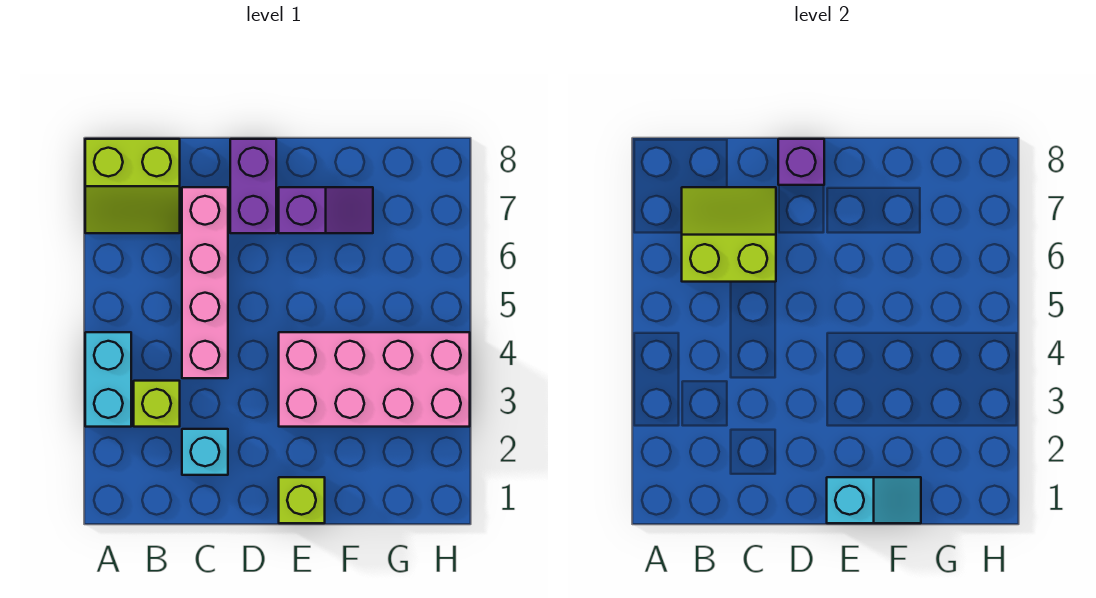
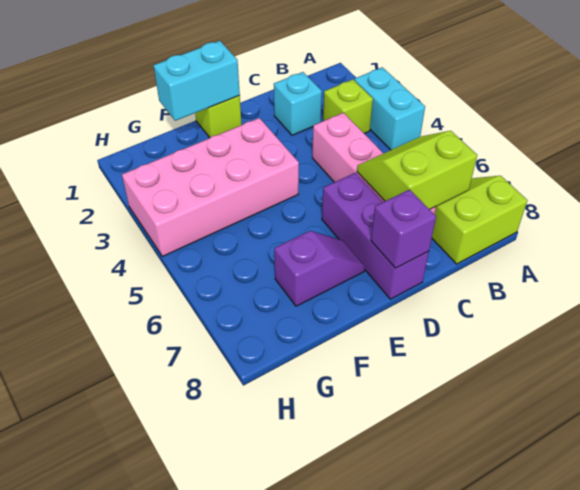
lime slope B6:C7 level 2 top 6 -> lime slope B6:C7 level 2 top 7
purple brick D7:D8 level 1 -> purple brick D6:D8 level 1
cyan slope E1:F1 level 2 top E -> cyan brick E1:F1 level 2
purple slope E7:F7 level 1 top E -> purple slope E7:F7 level 1 top F

